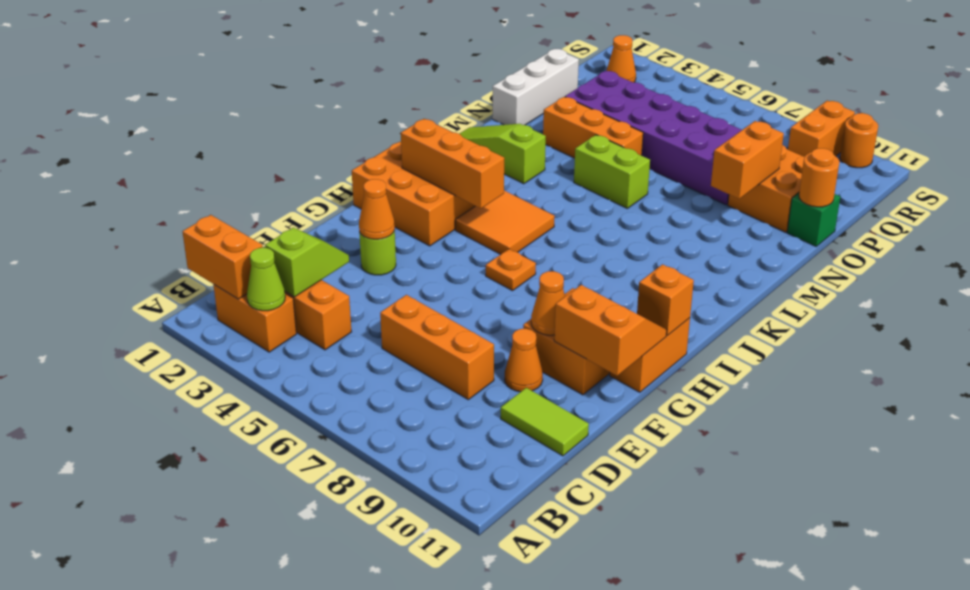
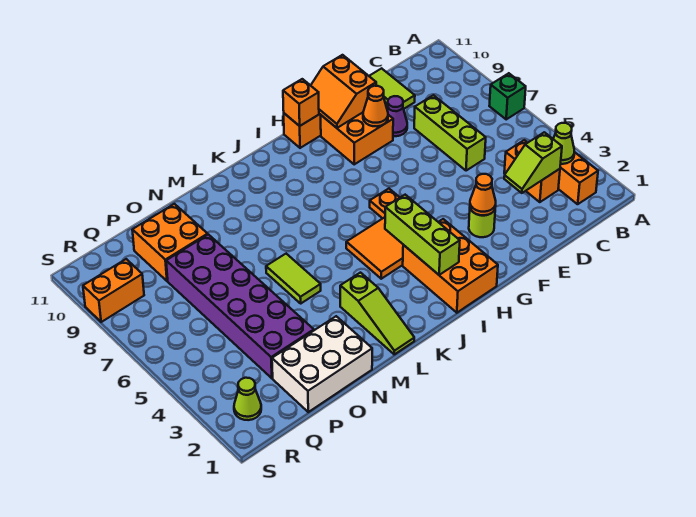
orange brick B1:B2 level 2 -> none
orange brick D6:D8 level 1 -> lime brick D6:D8 level 1
orange cone E9 level 1 -> purple cone E9 level 1
orange brick I2:I4 level 2 -> lime brick I2:I4 level 2
lime brick M5:M6 level 1 -> lime tile M5:M6 level 1
white brick N1:P1 level 1 -> white brick N1:P2 level 1
orange brick N3:N5 level 1 -> none
orange brick N9:O9 level 2 -> none
green brick O11 level 1 -> green brick A7 level 1
orange round brick O11 level 2 -> none
orange cone R2 level 1 -> lime cone R2 level 1
orange round brick S10 level 1 -> none

